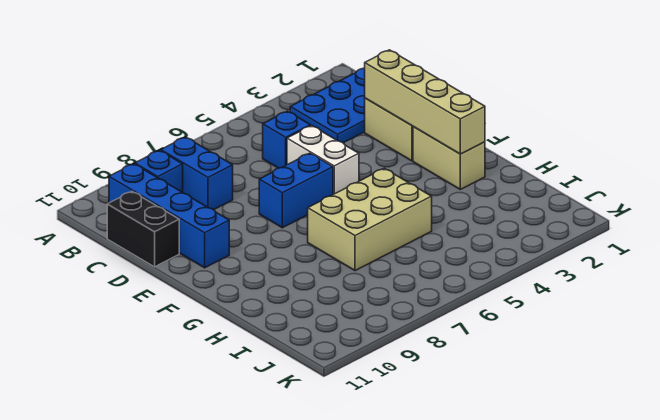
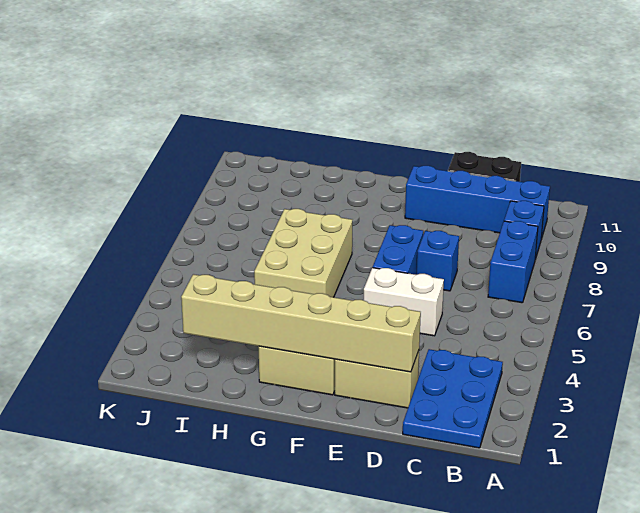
blue brick B8:C8 level 1 -> blue brick B7:B8 level 1
blue brick C5 level 1 -> blue brick D7 level 1
tan brick D2:G2 level 2 -> tan brick D2:I2 level 2

